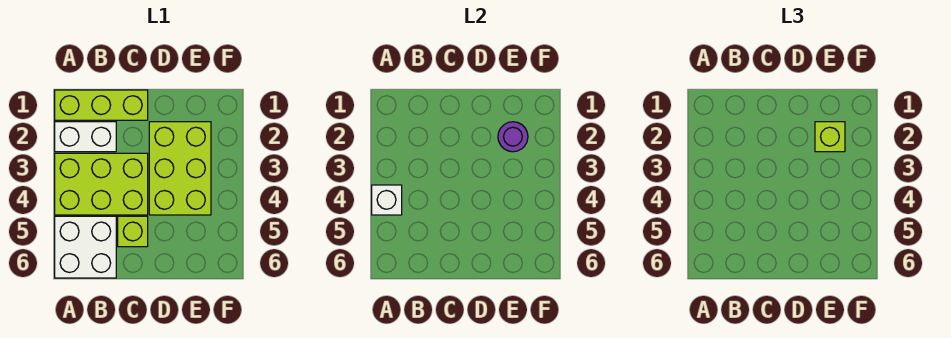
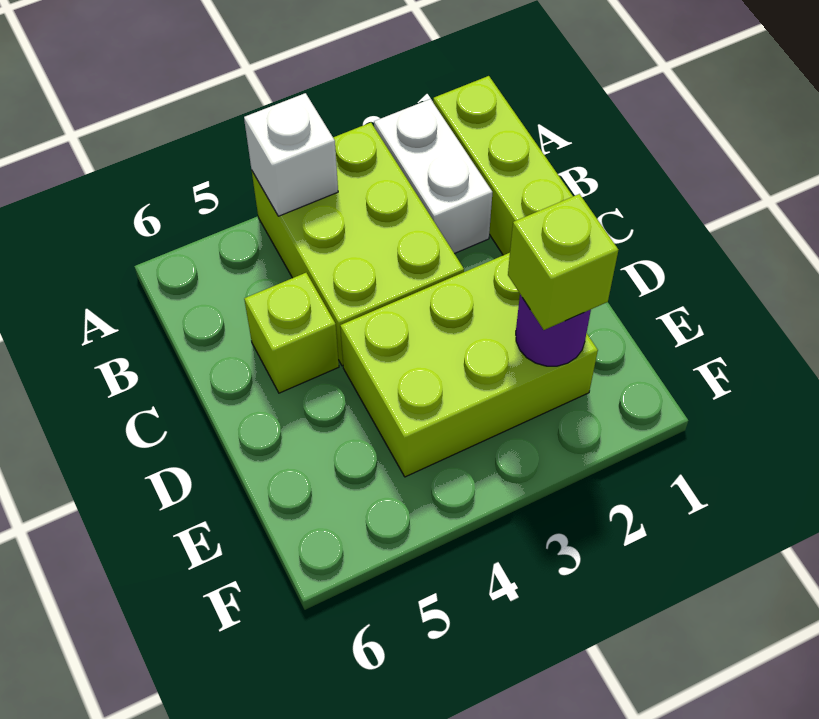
white brick A5:B6 level 1 -> none

